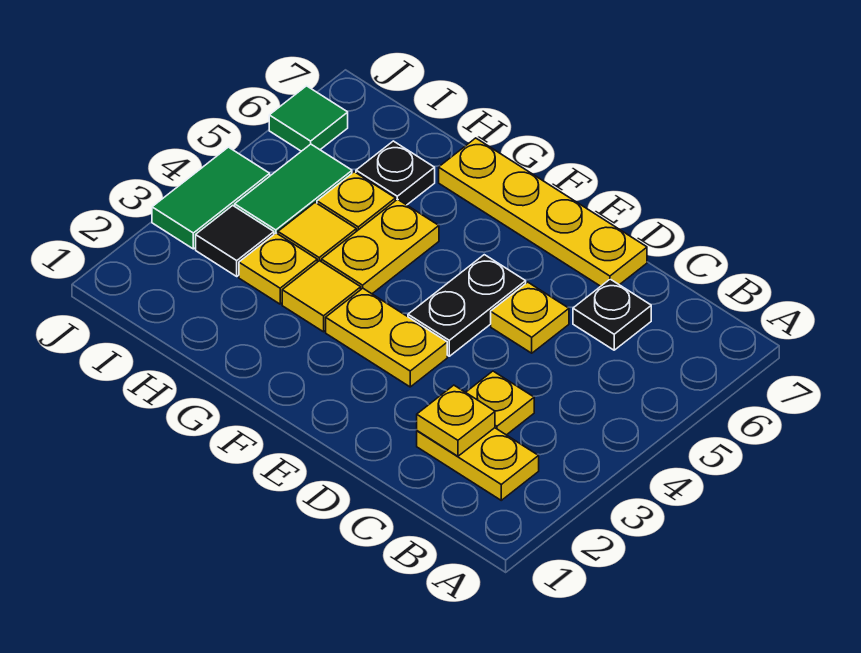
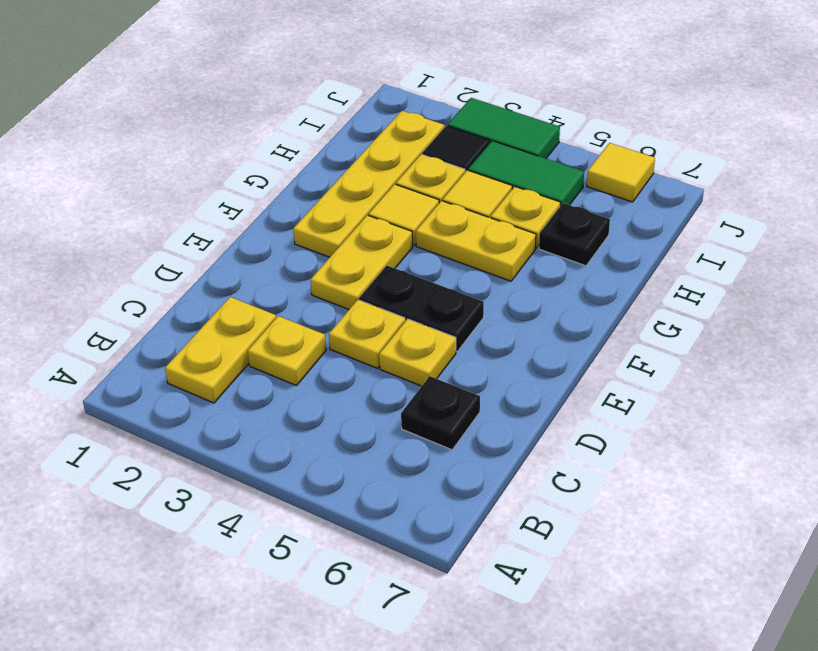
yellow plate C2 level 2 -> yellow plate D4 level 1
yellow plate D7:G7 level 1 -> yellow plate F2:I2 level 1
green tile J6 level 1 -> yellow tile J6 level 1

